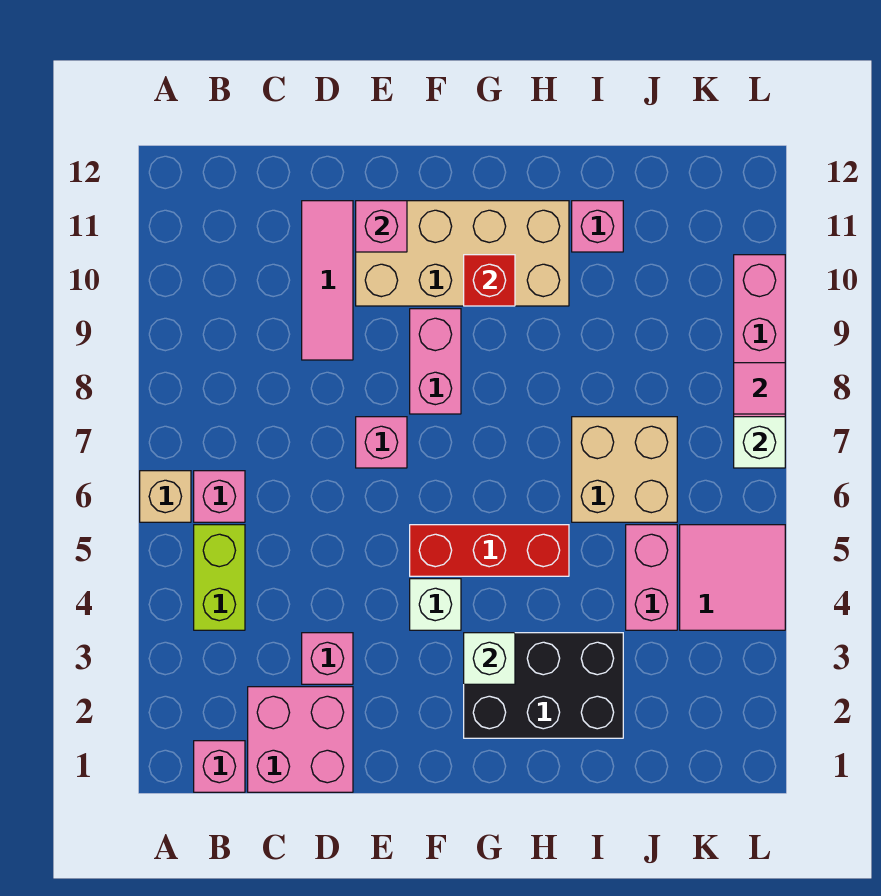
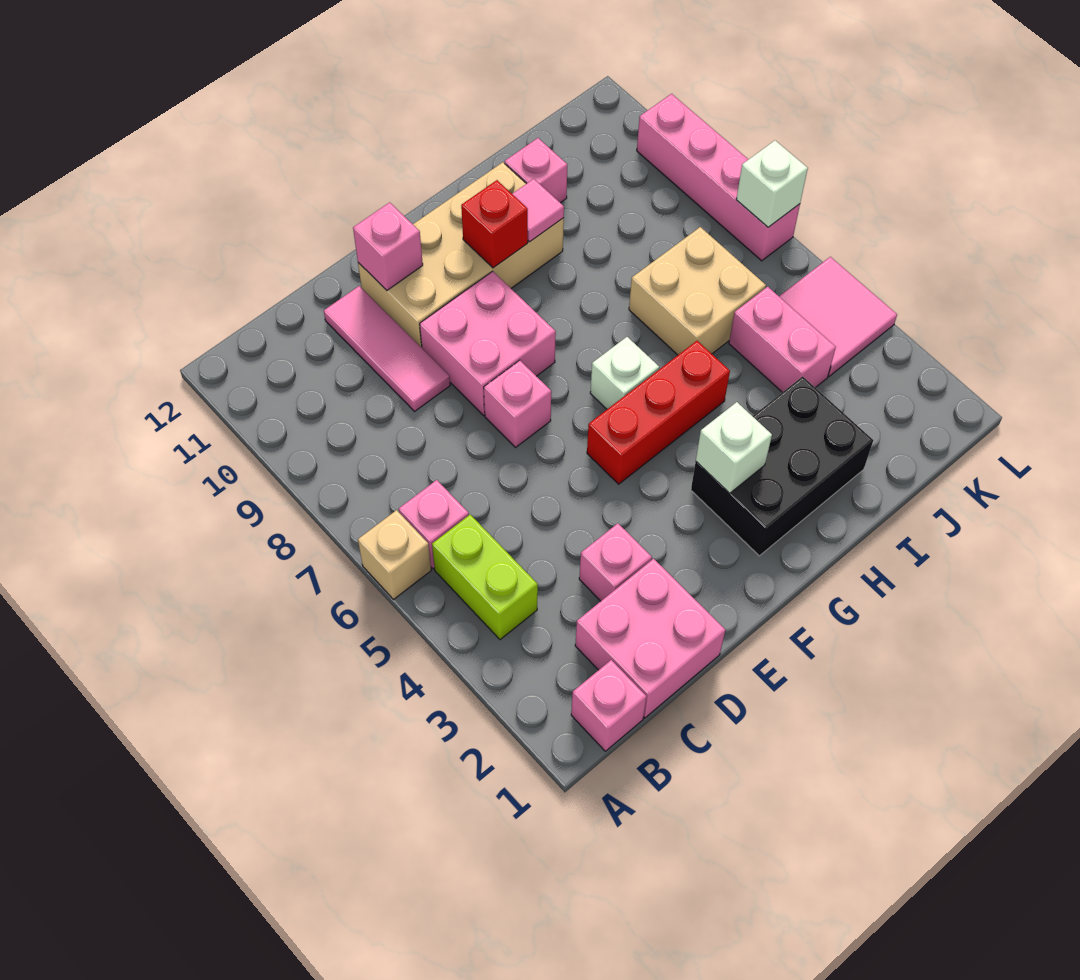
white brick F4 level 1 -> white brick G6 level 1
pink brick F8:F9 level 1 -> pink brick E8:F9 level 1
pink tile L8 level 2 -> pink tile H10 level 2

